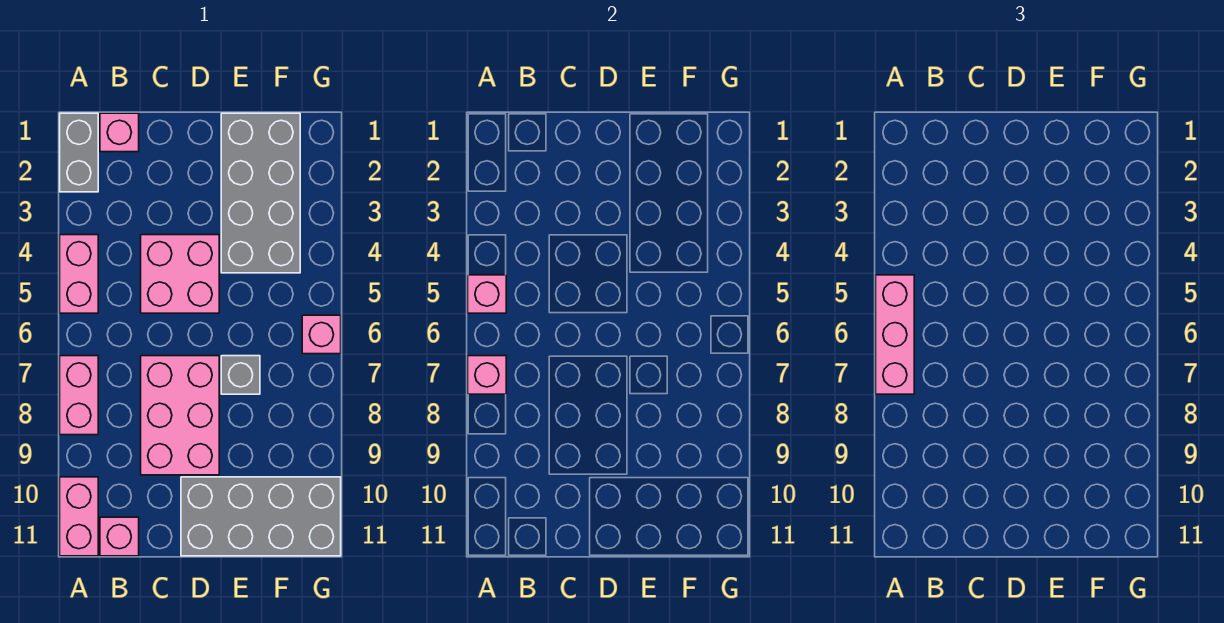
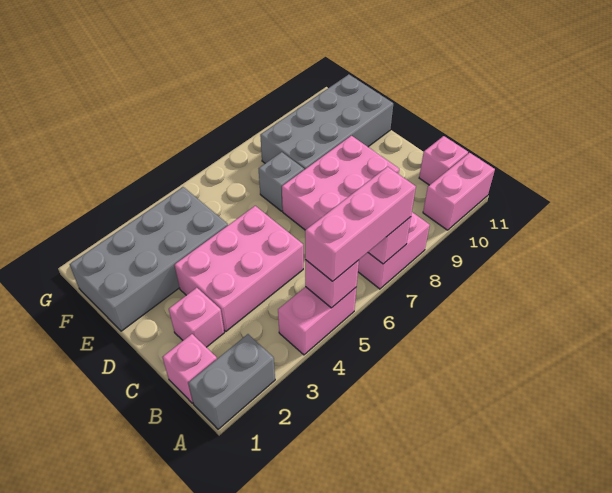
pink brick C4:D5 level 1 -> pink brick C3:D5 level 1
grey brick D10:G11 level 1 -> grey brick E8:F11 level 1
pink brick G6 level 1 -> pink brick C2 level 1

